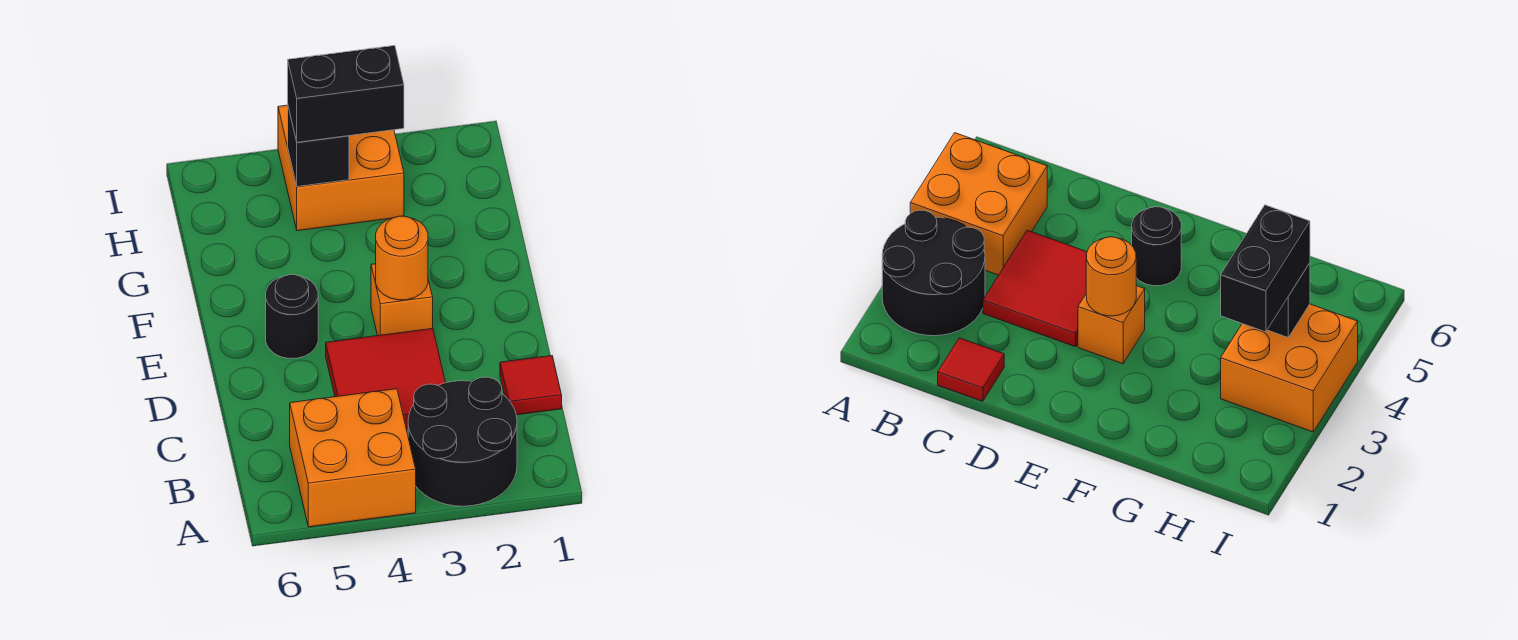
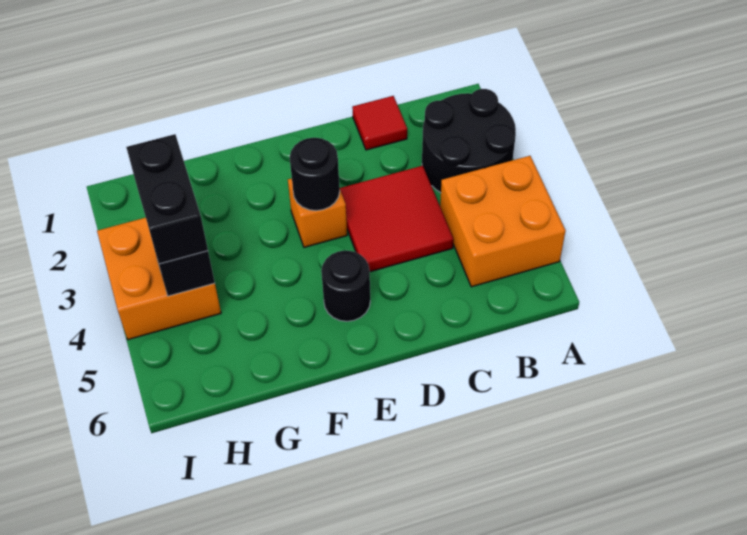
orange round brick E3 level 2 -> black round brick E3 level 2

